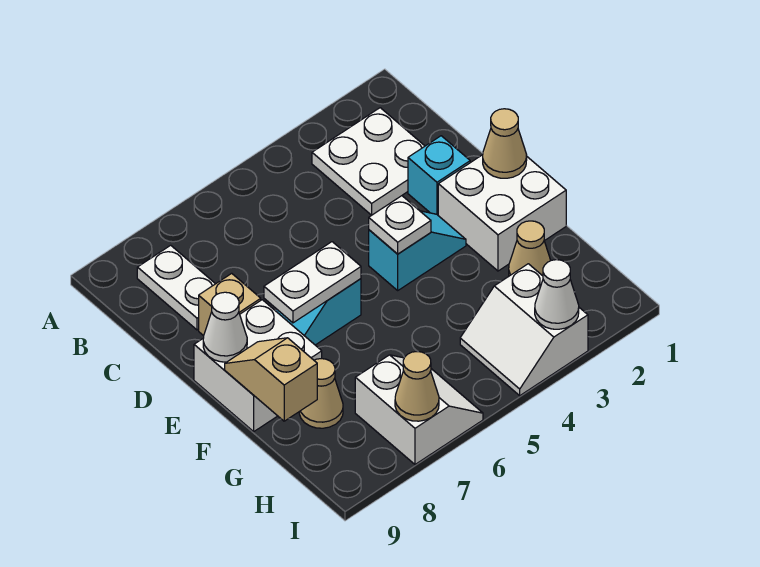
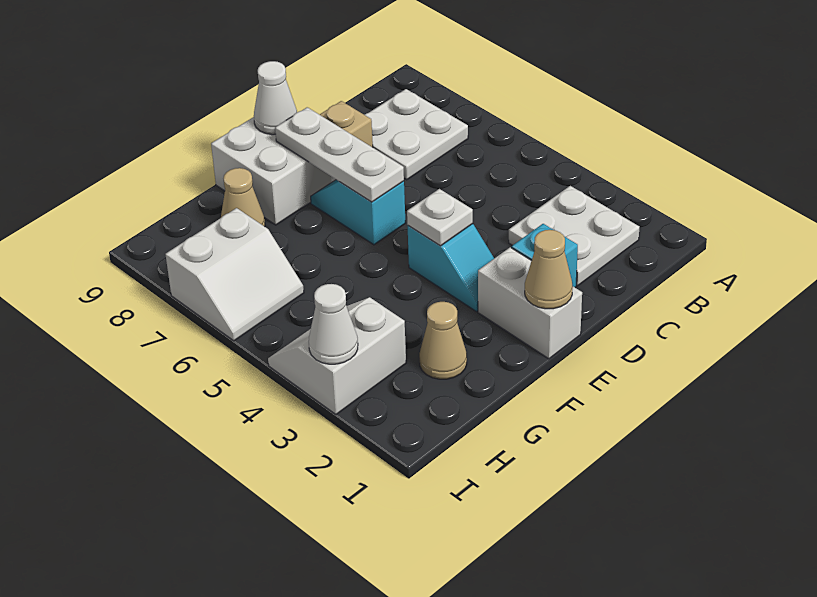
white plate B8:C8 level 1 -> white plate B7:C8 level 1
white brick E1:F2 level 1 -> white brick E1:E2 level 1
white plate E6:E7 level 2 -> white plate E6:E8 level 2
tan slope F9:G9 level 2 top G -> none
tan cone I7 level 2 -> none

